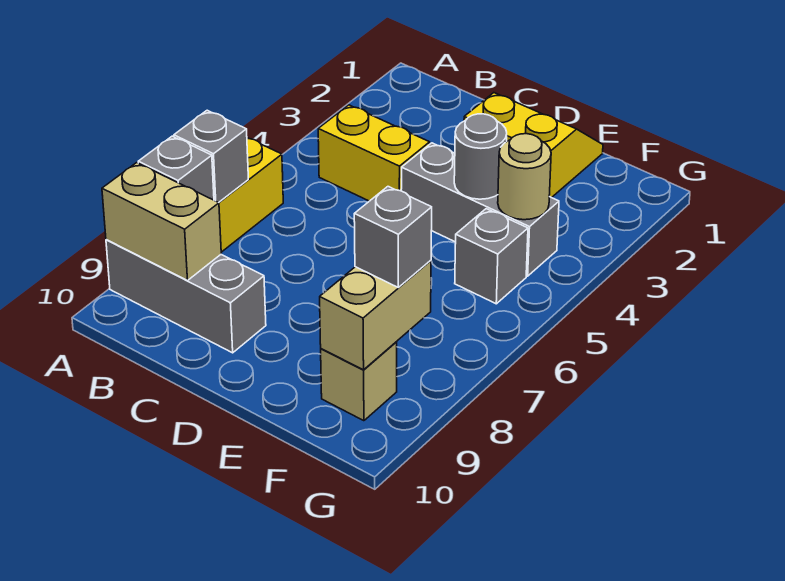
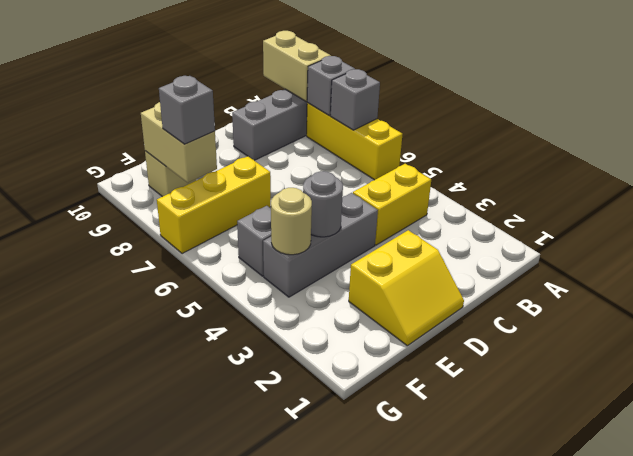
tan brick A9:B9 level 2 -> tan brick A9:A10 level 2
none -> yellow brick E7:G7 level 1

